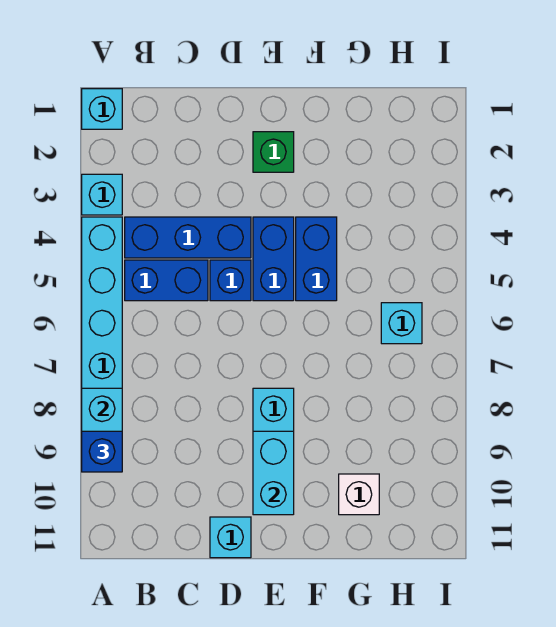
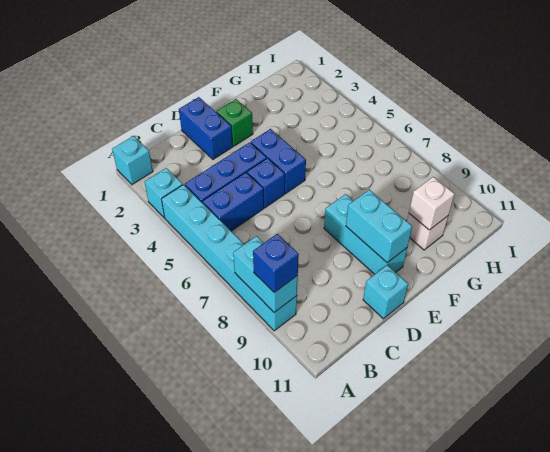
blue brick F4:F5 level 1 -> blue brick D1:D2 level 1
none -> white brick G10 level 2
cyan brick H6 level 1 -> none

